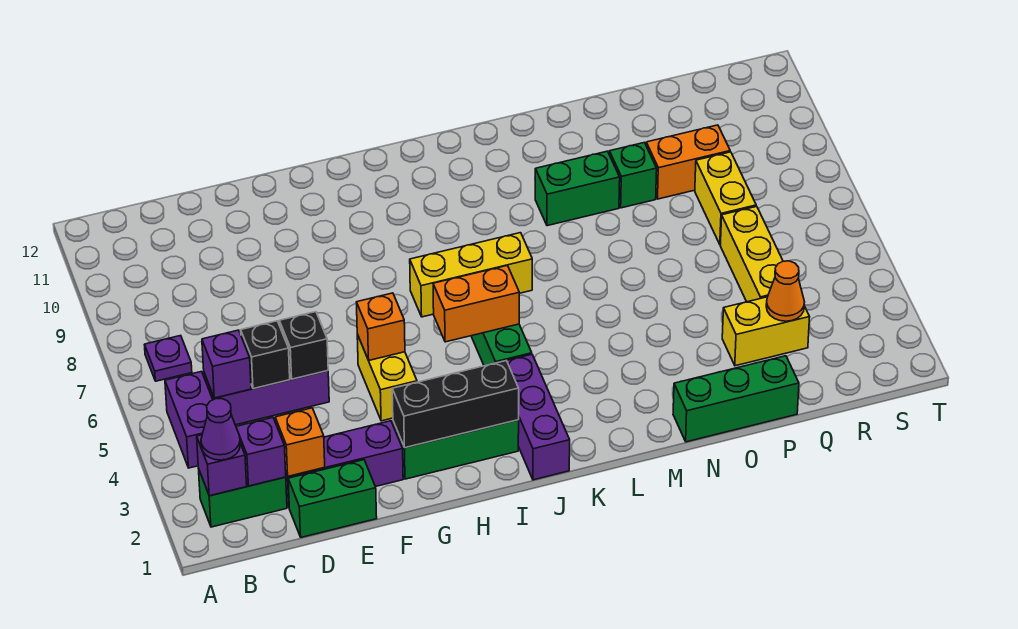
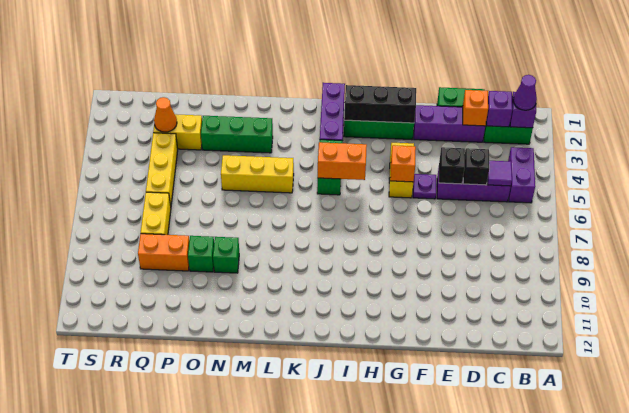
purple plate B7 level 1 -> purple plate F5 level 1
purple brick C5 level 2 -> purple tile C5 level 2
yellow brick I7:K7 level 1 -> yellow brick L5:N5 level 1
green brick M9:N9 level 1 -> green brick N9 level 1
green brick N1:P1 level 1 -> green brick M3:O3 level 1

